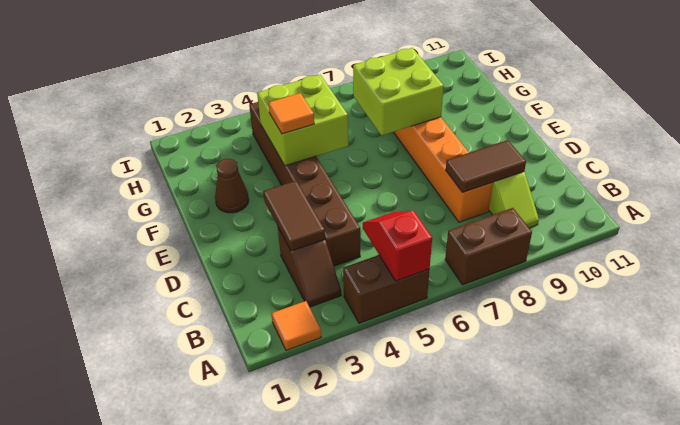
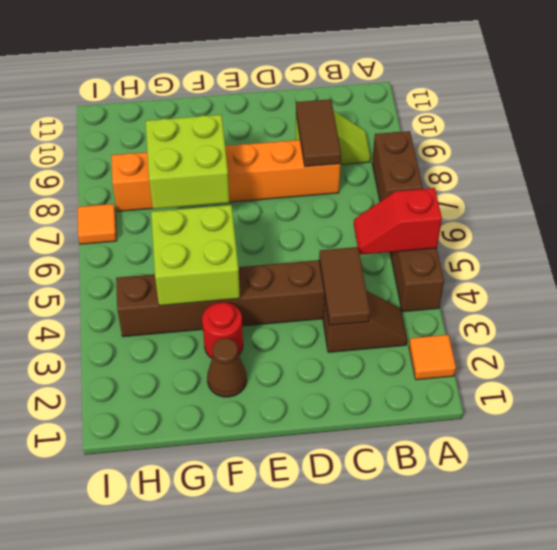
brown tile C3:D3 level 2 -> brown tile C3:C4 level 2
none -> red round brick F3 level 1
orange tile F4 level 3 -> orange tile I7 level 1

